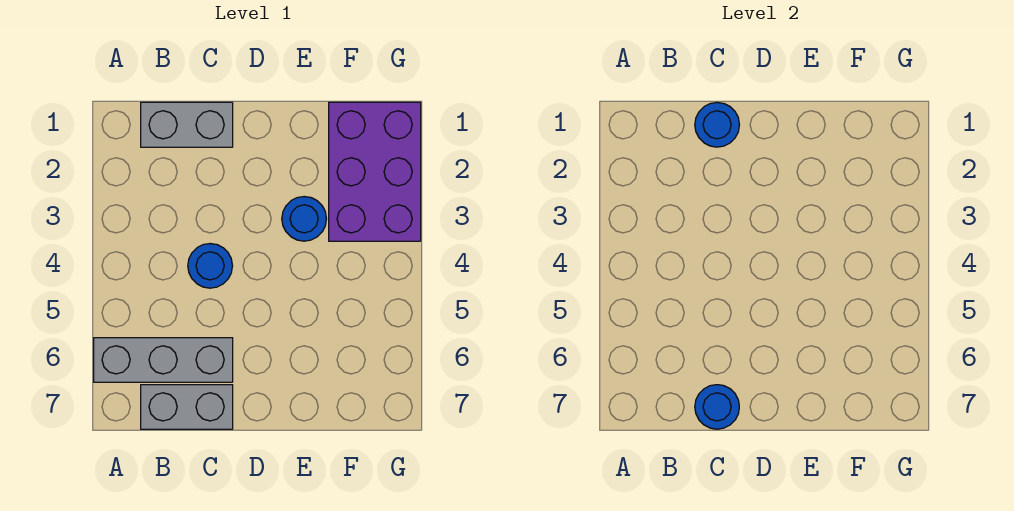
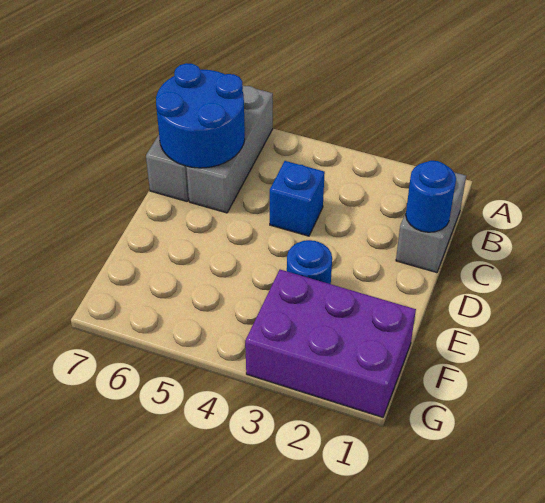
blue round brick C4 level 1 -> blue brick C4 level 1
blue round brick C7 level 2 -> blue round brick B6:C7 level 2

